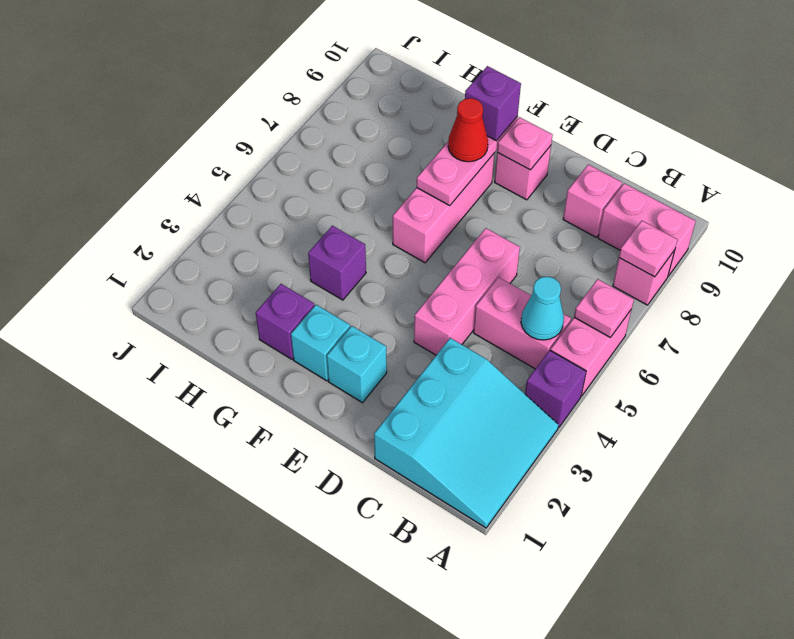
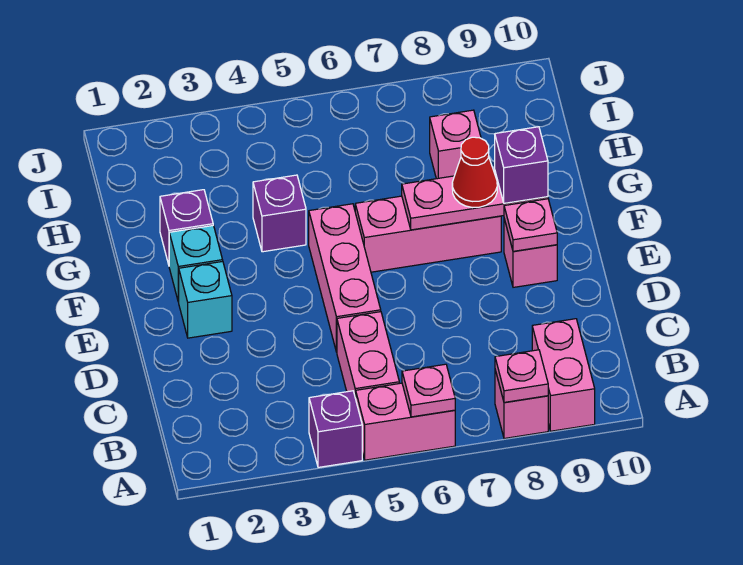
cyan slope A1:C3 level 1 top C -> none
cyan cone B5 level 2 -> none
pink brick C9 level 1 -> pink brick H8 level 1
pink brick D4:D6 level 1 -> pink brick D5:F5 level 1

